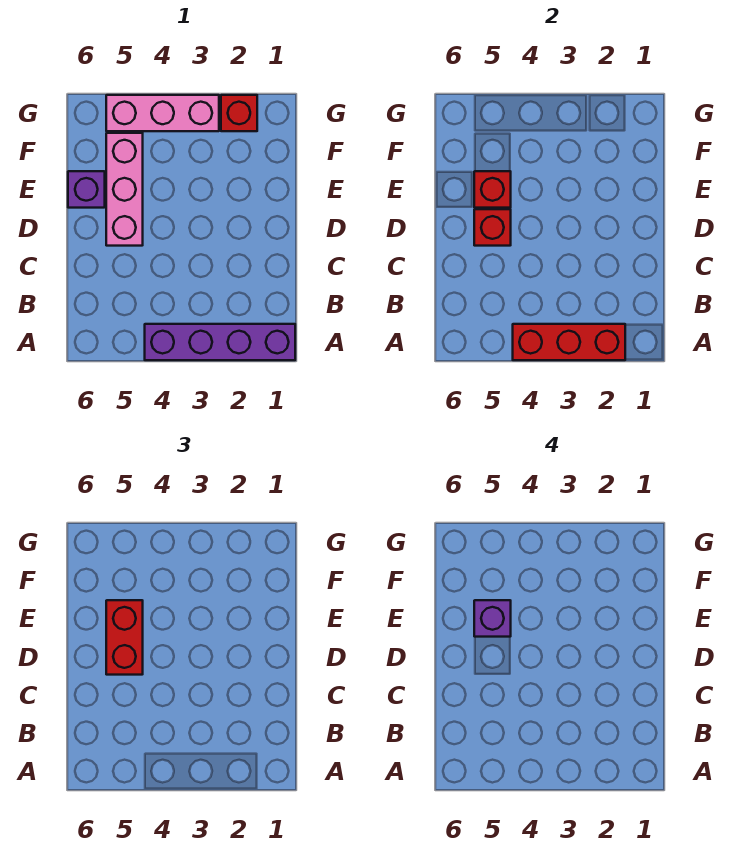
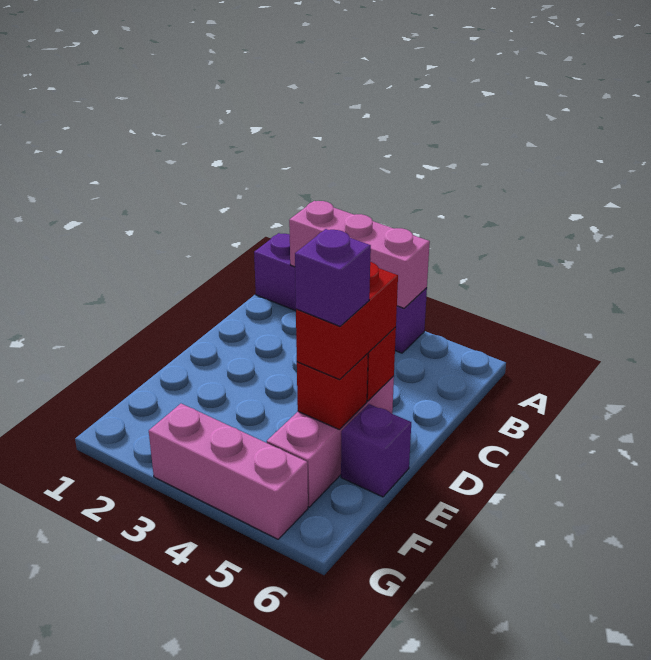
red brick A2:A4 level 2 -> pink brick A2:A4 level 2
red brick G2 level 1 -> none

